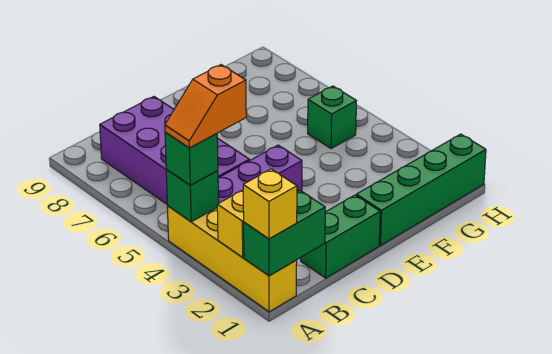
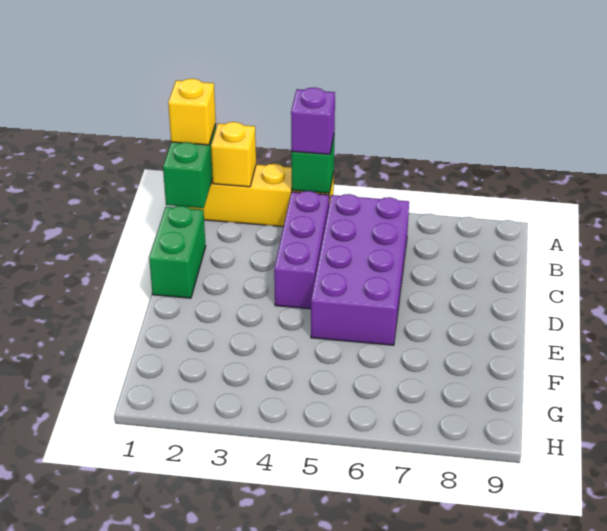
green brick A4 level 3 -> purple brick A4 level 3
orange slope A4:B4 level 4 top B -> none
purple brick B5:C8 level 1 -> purple brick B5:E6 level 1
green brick E1:H1 level 1 -> none
green brick G5 level 1 -> none

